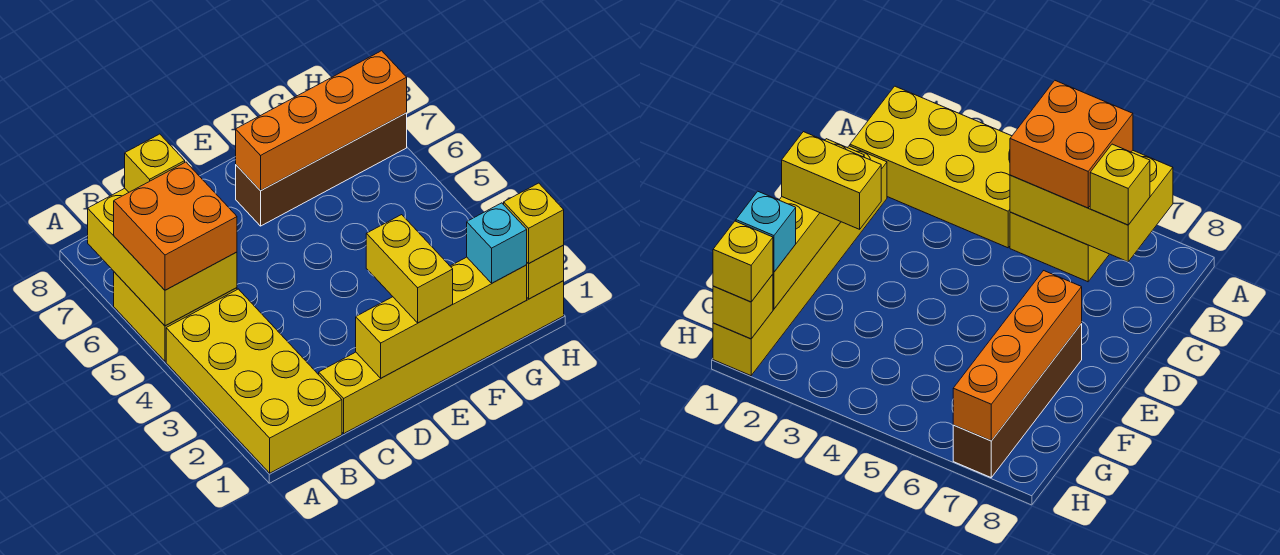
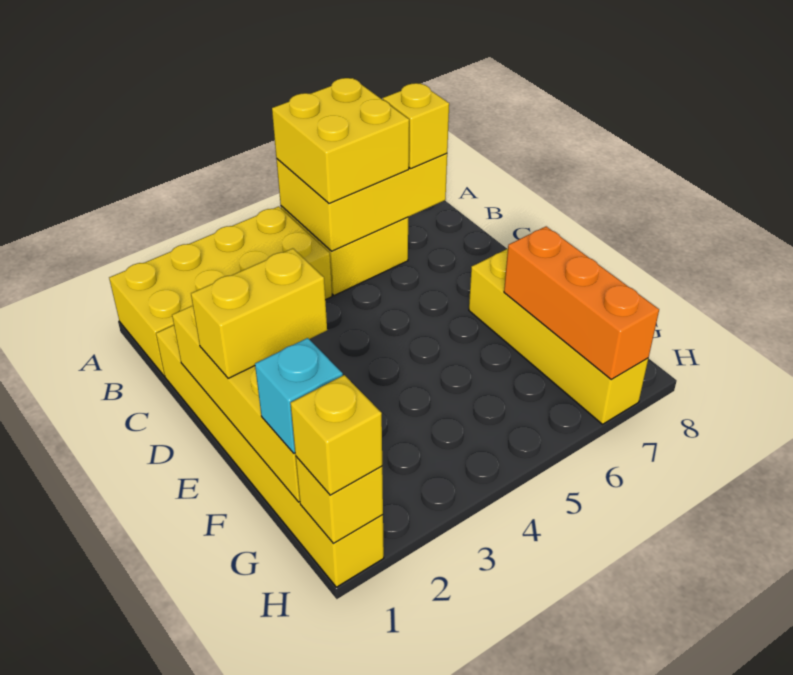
orange brick A5:B6 level 3 -> yellow brick A5:B6 level 3
brown brick E7:H7 level 1 -> yellow brick E7:H7 level 1
orange brick E7:H7 level 2 -> orange brick F7:H7 level 2

